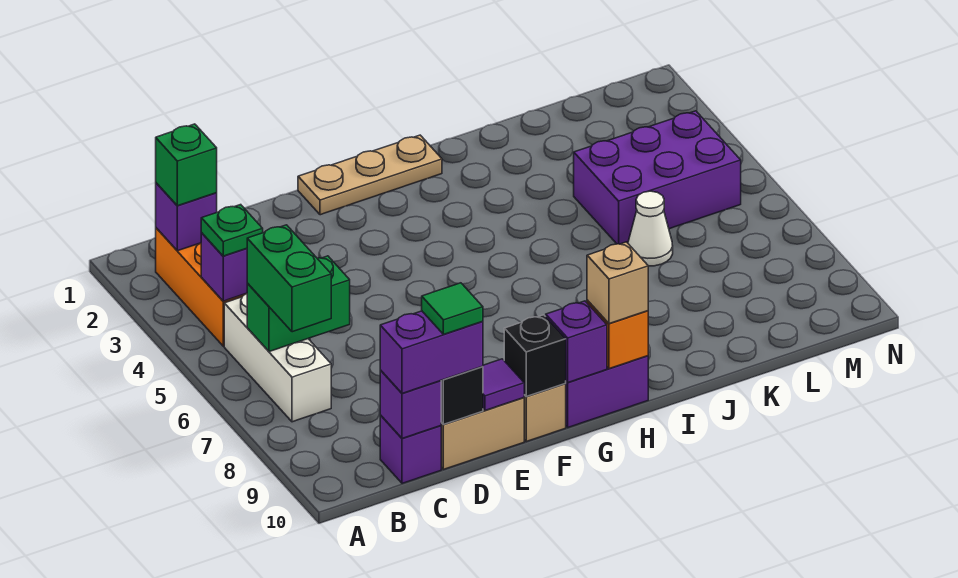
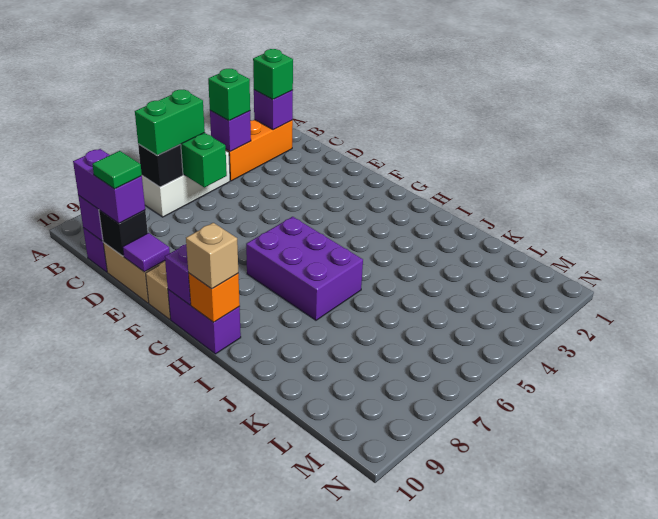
green plate B4 level 3 -> green brick B4 level 3
tan plate F1:H1 level 1 -> none
black brick F10 level 2 -> black brick B7 level 2
purple brick K4:M5 level 1 -> purple brick G6:I7 level 1
white cone K6 level 1 -> none

